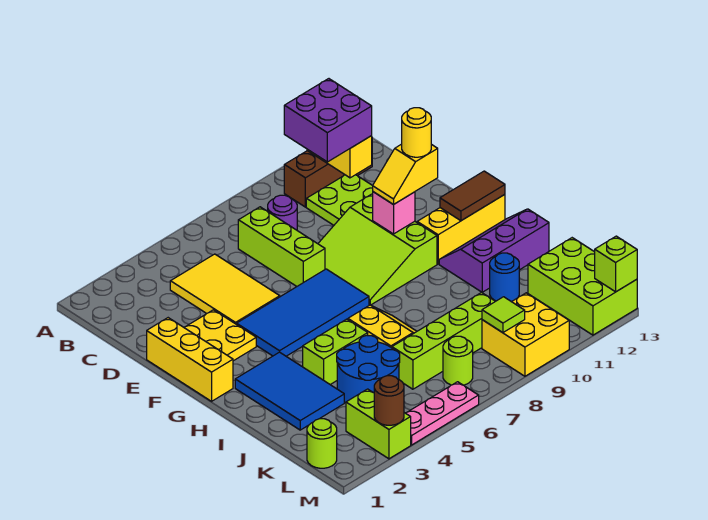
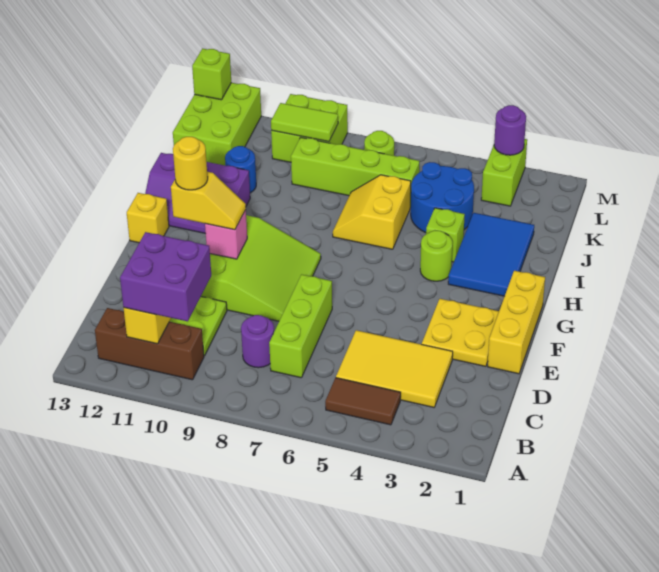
yellow tile C4:E5 level 1 -> yellow tile C3:D5 level 1
blue tile F4:G7 level 1 -> none
yellow brick G11:G13 level 1 -> yellow brick G13 level 1
brown tile G12:G13 level 2 -> brown tile B4:B5 level 1
lime brick I4:I5 level 1 -> lime brick I4 level 1
lime round brick L1 level 1 -> lime round brick H4 level 1
yellow brick L9:M10 level 1 -> lime brick L9:M10 level 1
lime tile L9 level 2 -> lime tile L9:L10 level 2
brown round brick M3 level 2 -> purple round brick M3 level 2
pink plate M4:M6 level 1 -> none

